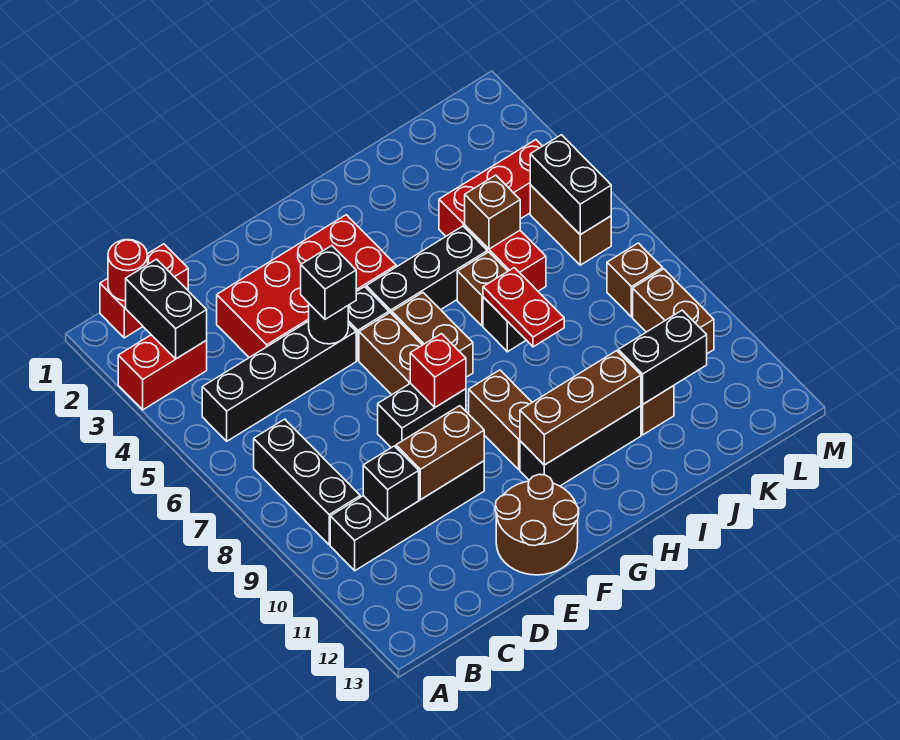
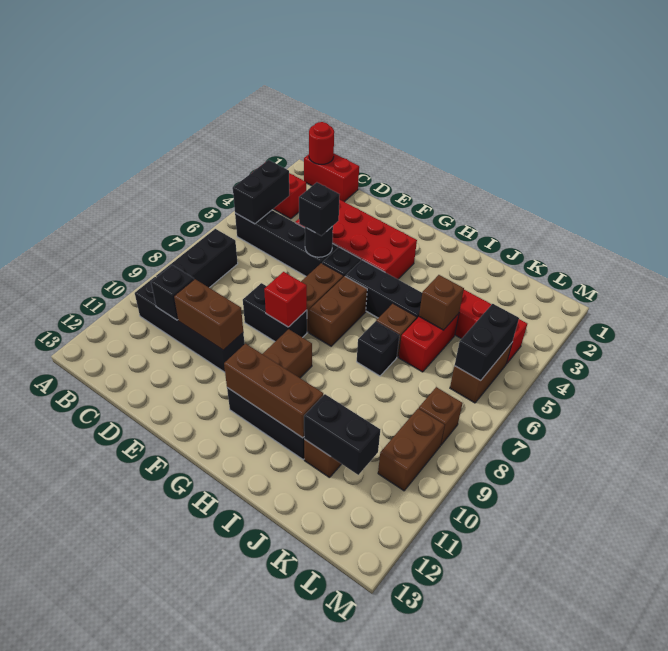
black brick B2:B3 level 2 -> black brick B4:B5 level 2
brown round brick E12:F13 level 1 -> none
red plate I7:I8 level 2 -> none

